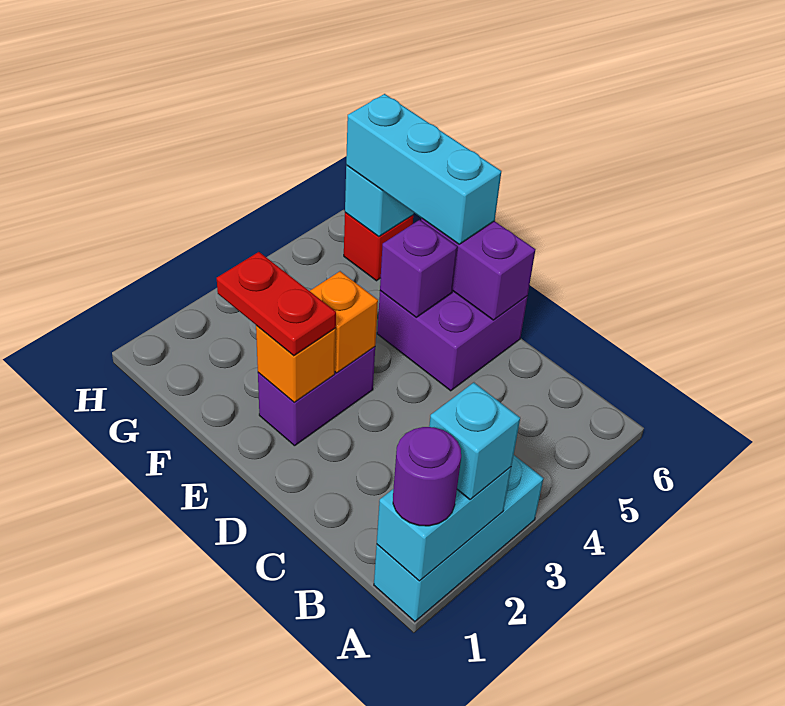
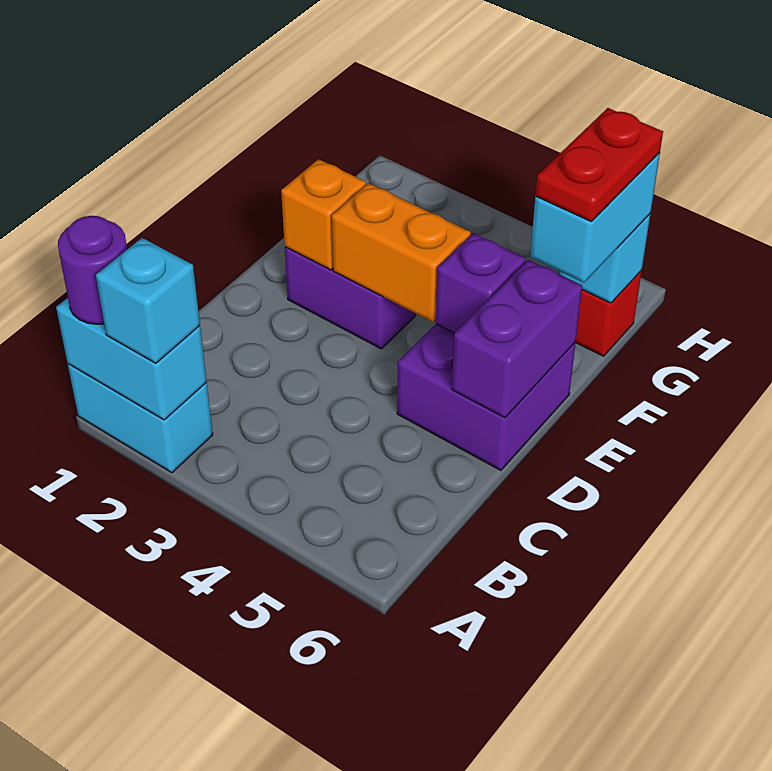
cyan brick A1:A3 level 1 -> cyan brick A1:A2 level 1
red plate E2:F2 level 3 -> red plate F6:G6 level 4
orange brick E3 level 2 -> orange brick E3:E4 level 2
cyan brick E6:G6 level 3 -> cyan brick F6:G6 level 3

